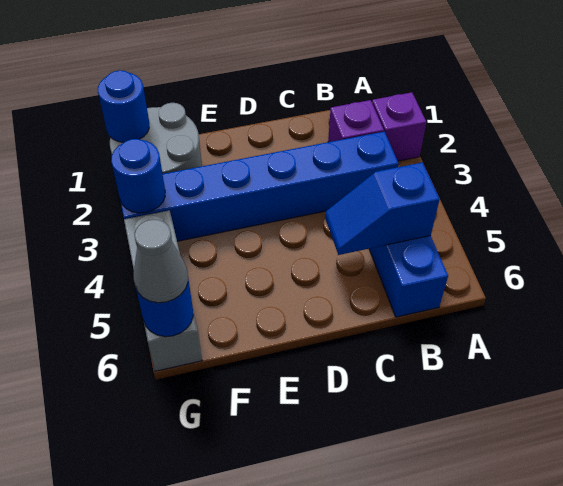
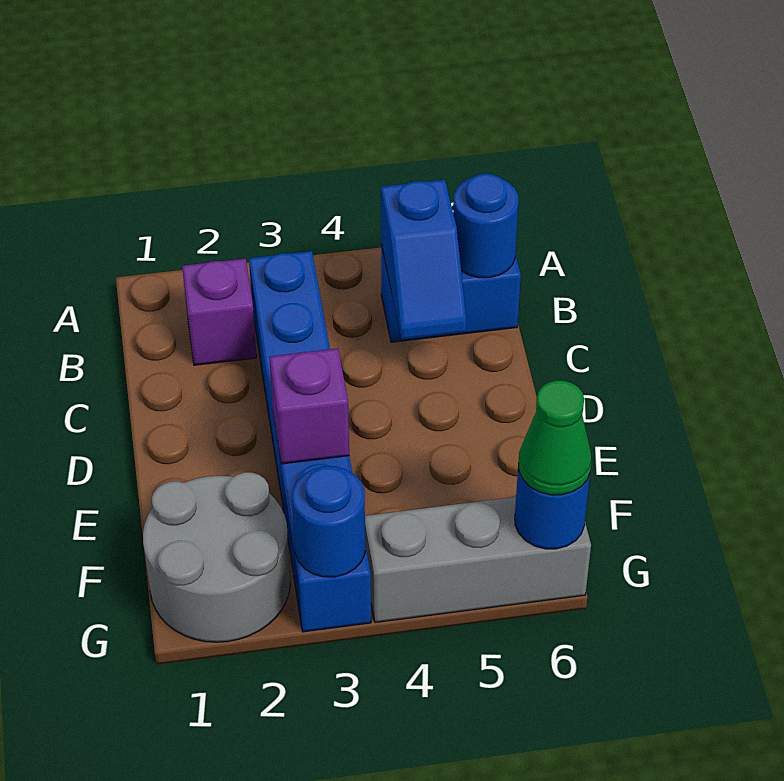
purple brick A2 level 1 -> purple brick E3 level 2
blue round brick G1 level 2 -> blue round brick B6 level 2
grey cone G6 level 3 -> green cone G6 level 3

